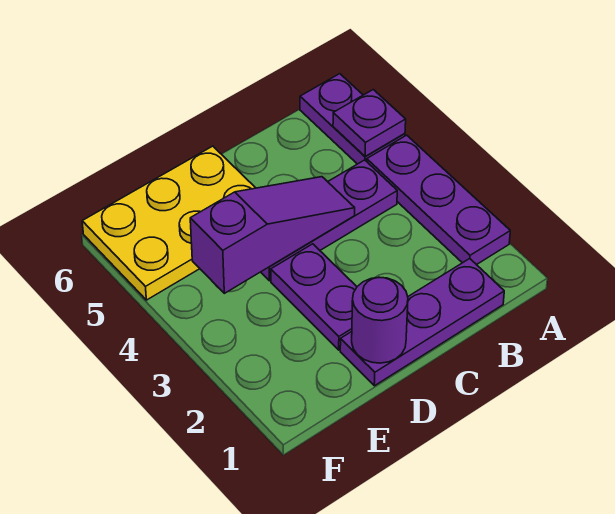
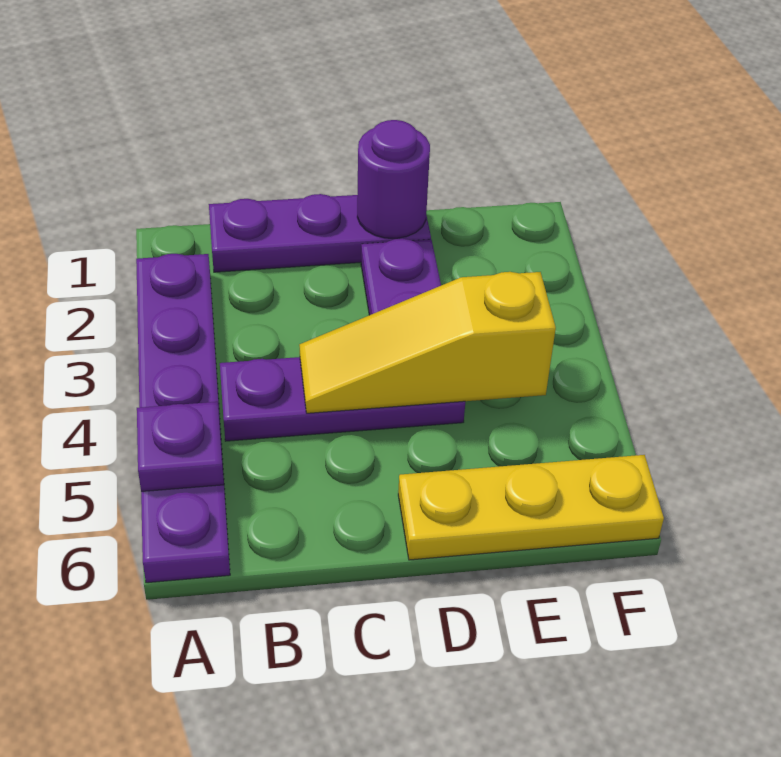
purple slope C4:E4 level 2 top E -> yellow slope C4:E4 level 2 top E
yellow plate D5:F6 level 1 -> yellow plate D6:F6 level 1

